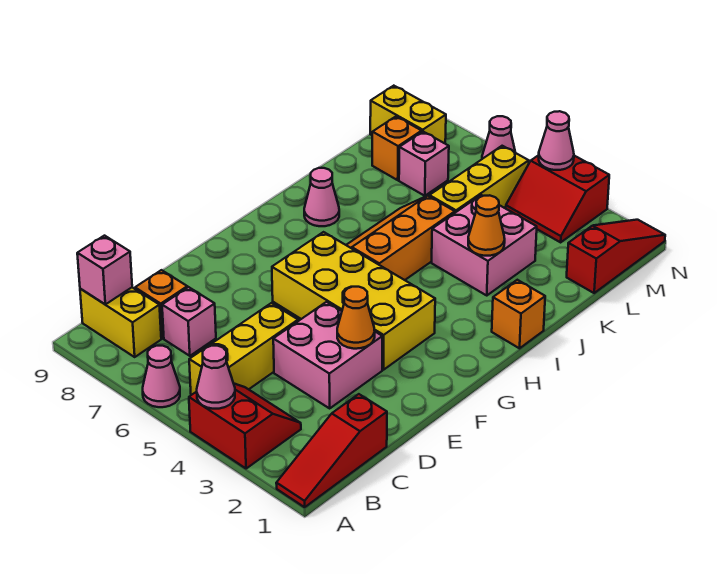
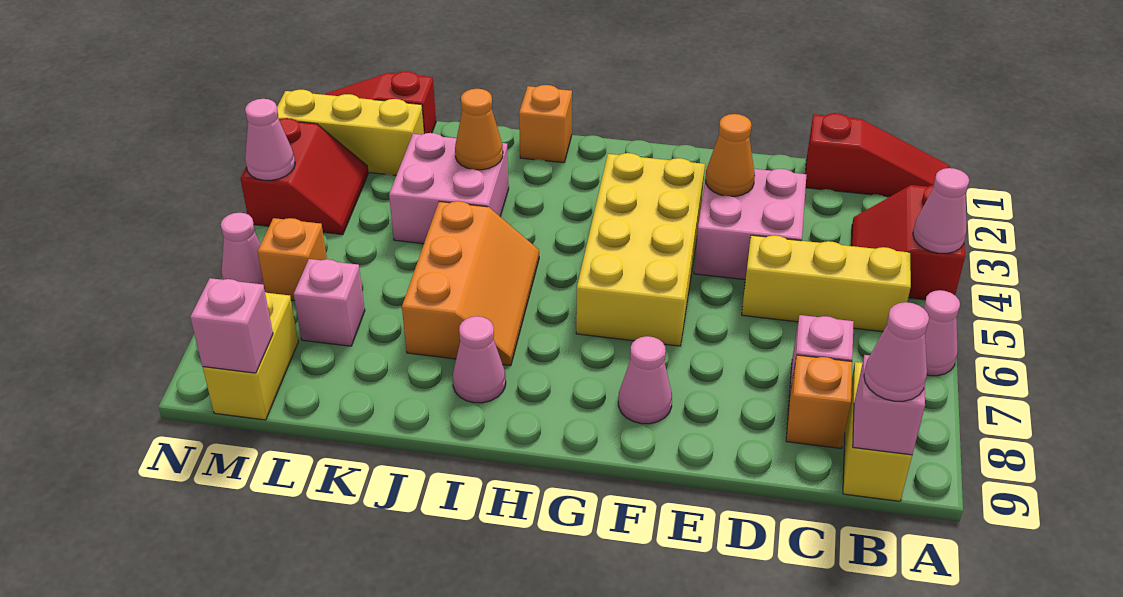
none -> pink cone B9 level 3
none -> pink cone F8 level 1
orange slope H5:J6 level 1 top 5 -> orange slope I5:J7 level 1 top J
yellow brick K5:M5 level 1 -> yellow brick L2:N2 level 1
orange brick L8 level 1 -> orange brick M6 level 1
none -> pink brick M9 level 2

